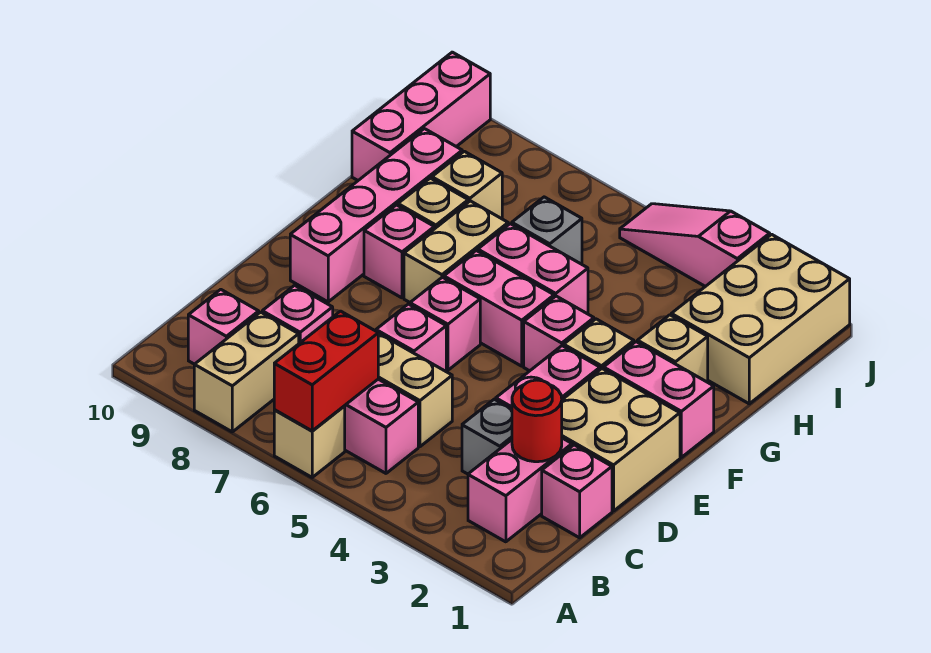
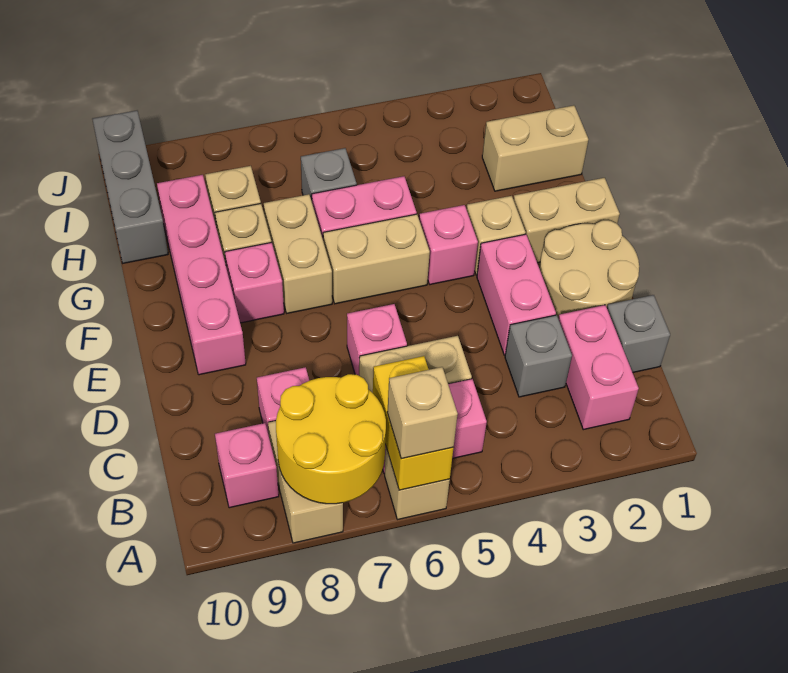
red brick A6:B6 level 2 -> yellow brick A6:B6 level 2
none -> yellow round brick A7:B8 level 2
pink brick C1 level 1 -> grey brick C1 level 1
red round brick C2 level 2 -> none
tan brick D1:E2 level 1 -> tan round brick D1:E2 level 1
pink brick E6 level 1 -> none
pink brick F1:F2 level 1 -> tan brick F1:F2 level 1
pink brick F5:F6 level 1 -> tan brick F5:F6 level 1
tan brick G2 level 1 -> tan brick A6 level 3
tan brick H1:J2 level 1 -> tan brick H1:H2 level 1
pink brick H10:J10 level 1 -> grey brick H10:J10 level 1
pink slope J3:J5 level 1 top 3 -> none

